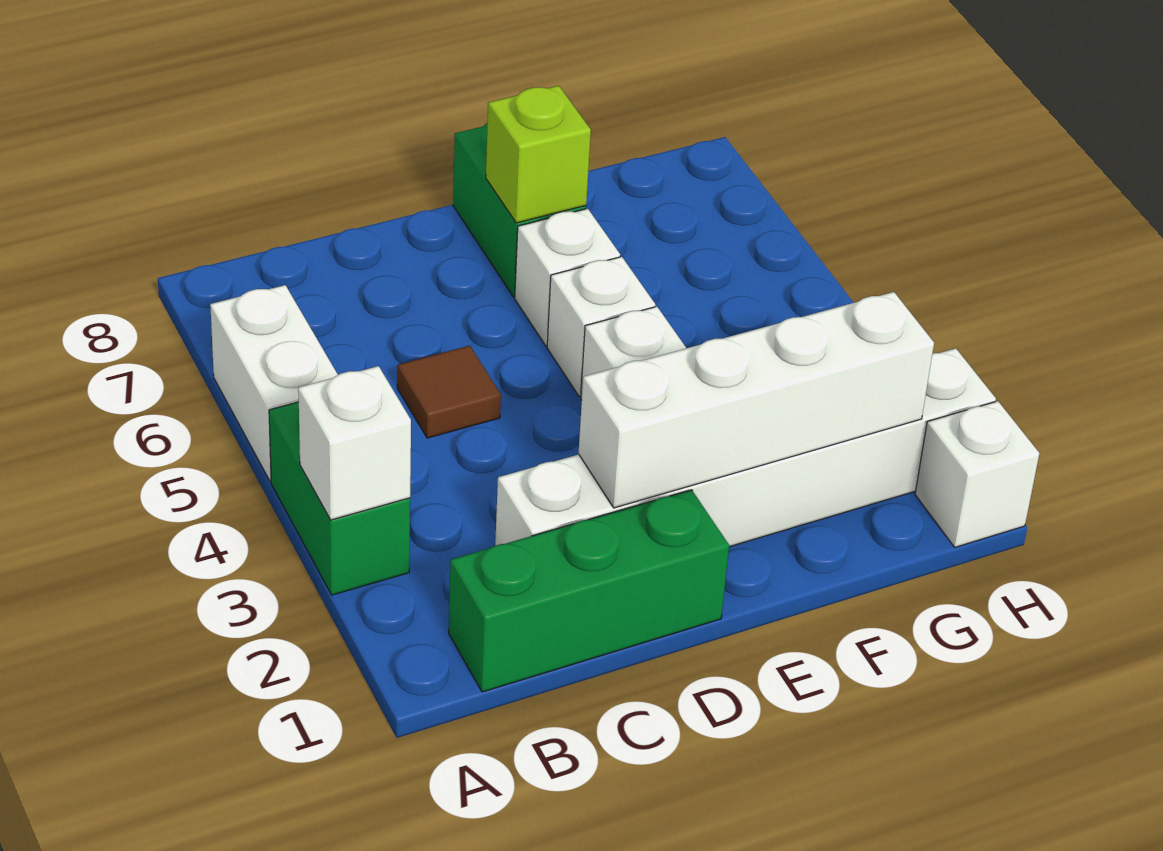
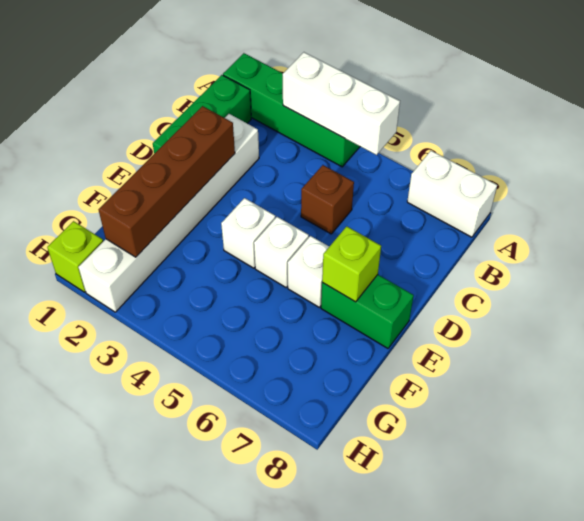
green brick A3:A4 level 1 -> green brick A1:A4 level 1
white brick A3 level 2 -> white brick A3:A5 level 2
white brick A5:A6 level 1 -> white brick A7:A8 level 1
brown tile C5 level 1 -> brown brick C5 level 1
white brick D2:G2 level 2 -> brown brick D2:G2 level 2
white brick H1 level 1 -> lime brick H1 level 1

